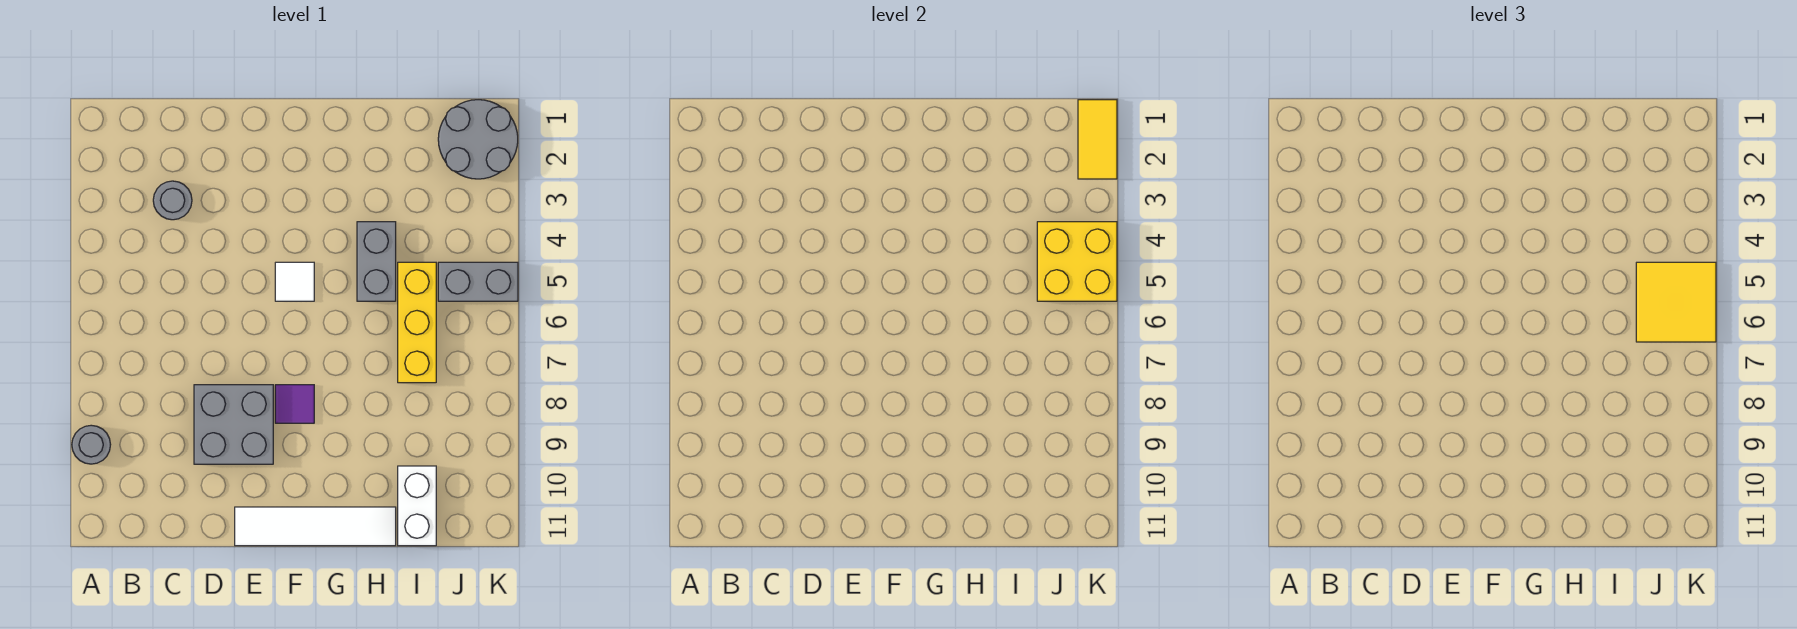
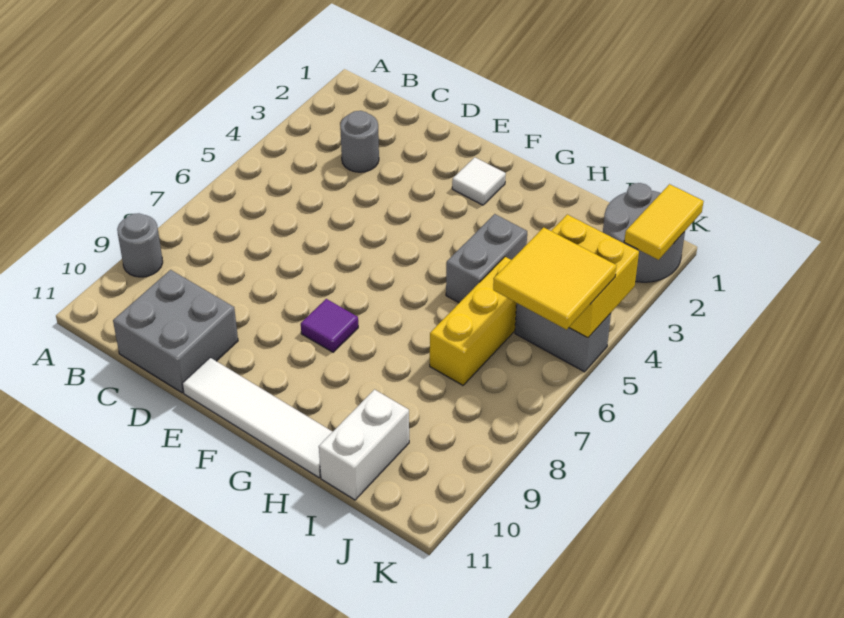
grey brick D8:E9 level 1 -> grey brick C10:D11 level 1
white tile F5 level 1 -> white tile F2 level 1

